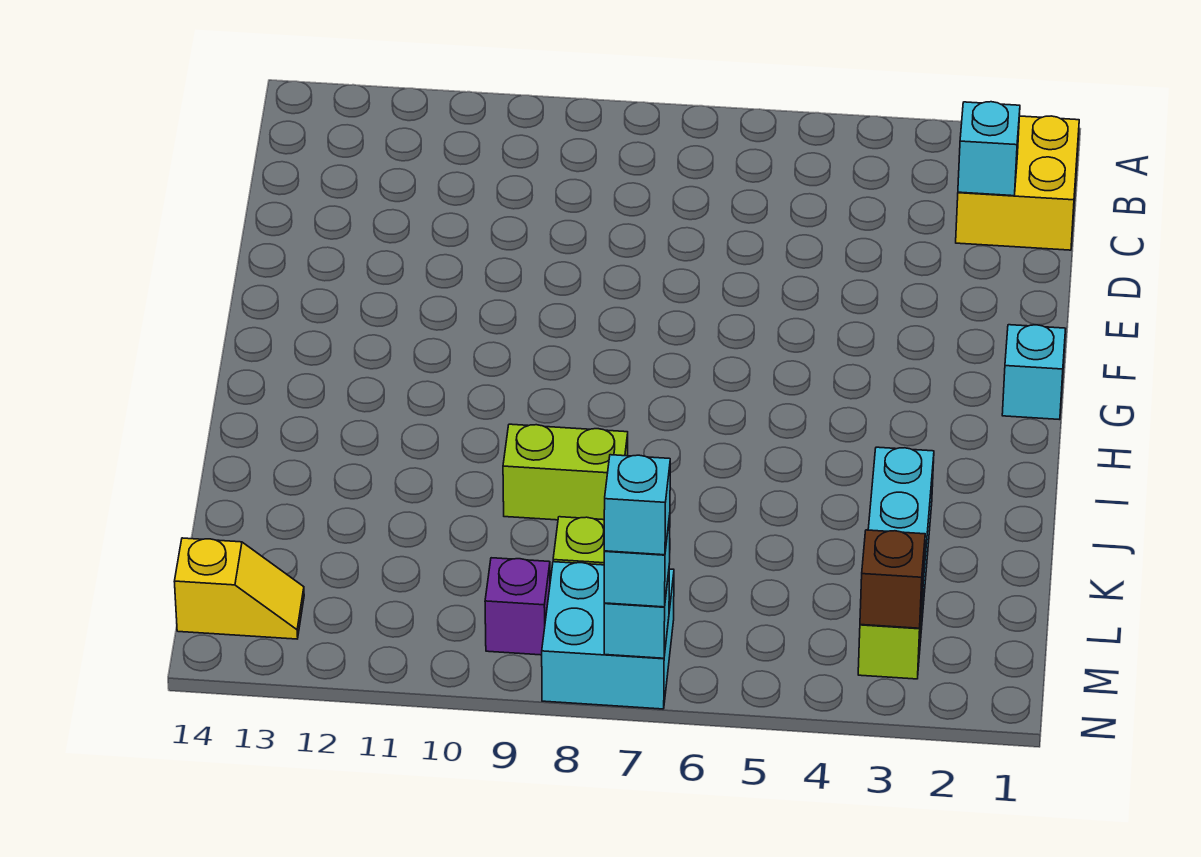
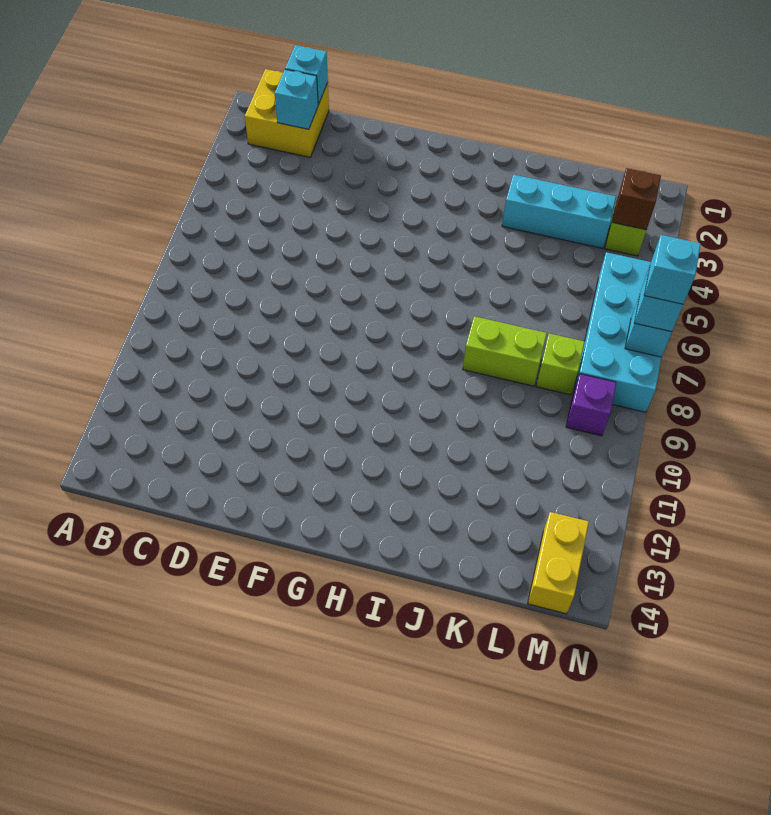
cyan brick G1 level 1 -> cyan brick C1 level 2
lime brick J8:J9 level 1 -> lime brick J8:K8 level 1
cyan brick M7:N8 level 1 -> cyan brick M5:N8 level 1
yellow slope M13:M14 level 1 top 14 -> yellow brick M13:M14 level 1

